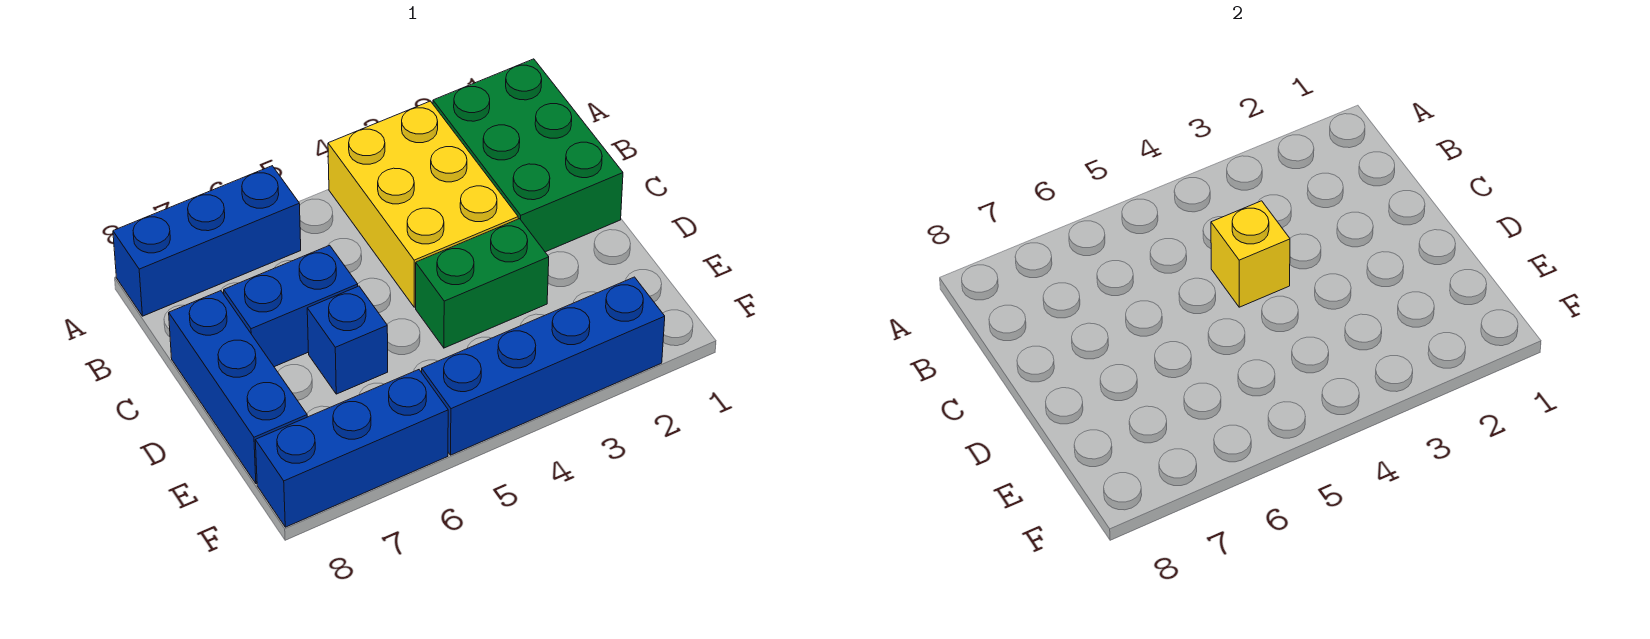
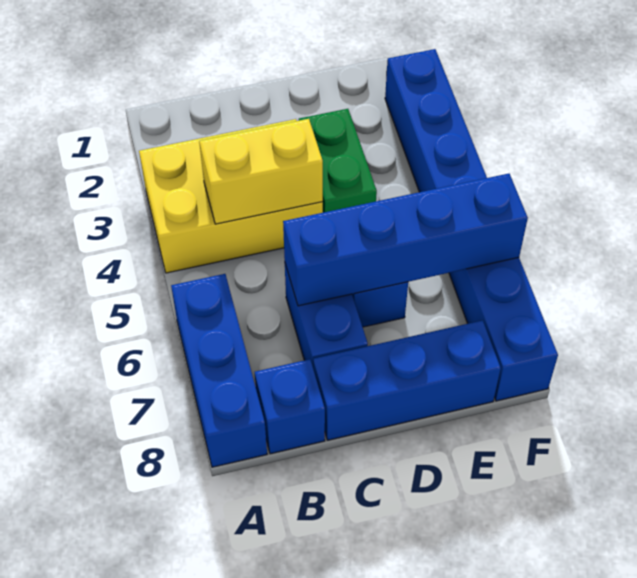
green brick A1:C2 level 1 -> none
none -> blue brick B8 level 1
yellow brick C4 level 2 -> yellow brick B4:C4 level 2
none -> blue brick C6:F6 level 2

